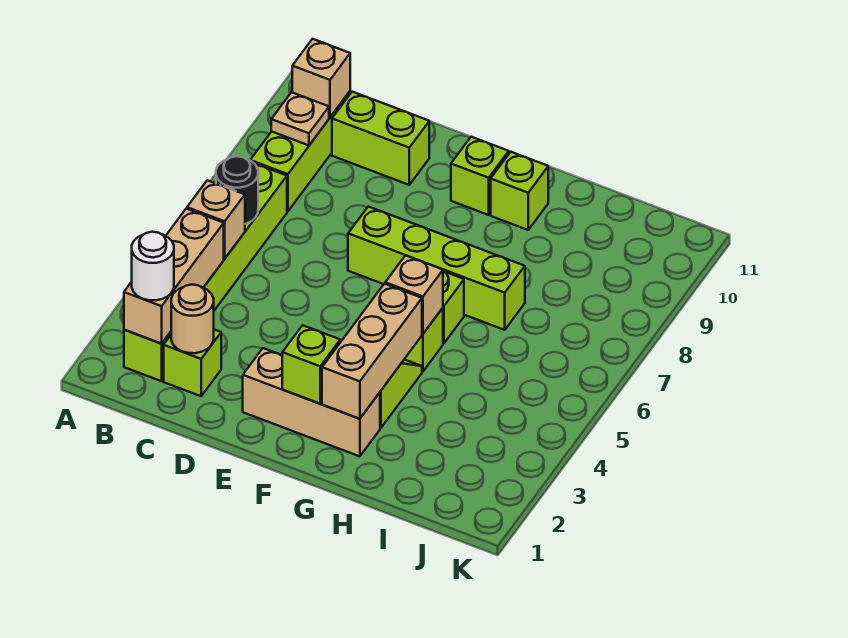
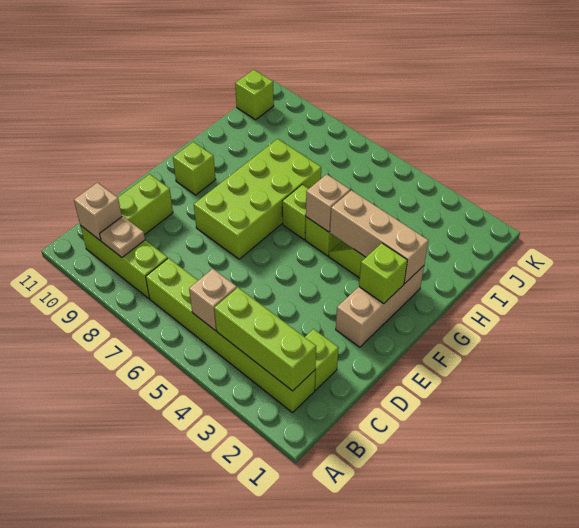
tan brick B2:B4 level 2 -> lime brick B2:B4 level 2
white round brick B2 level 3 -> none
black round brick B6 level 2 -> none
tan round brick C2 level 2 -> none
lime brick E7:H7 level 1 -> lime brick E7:H8 level 1
lime brick G10 level 1 -> lime brick J11 level 1

